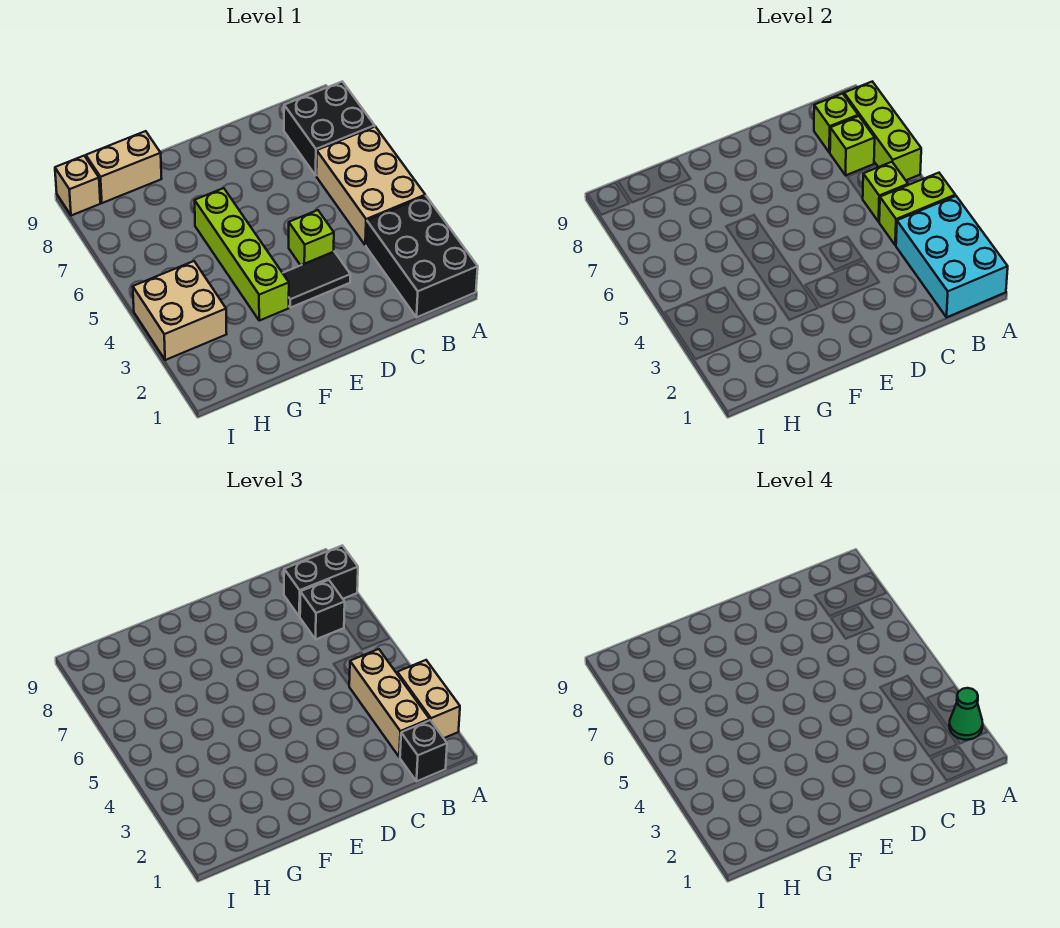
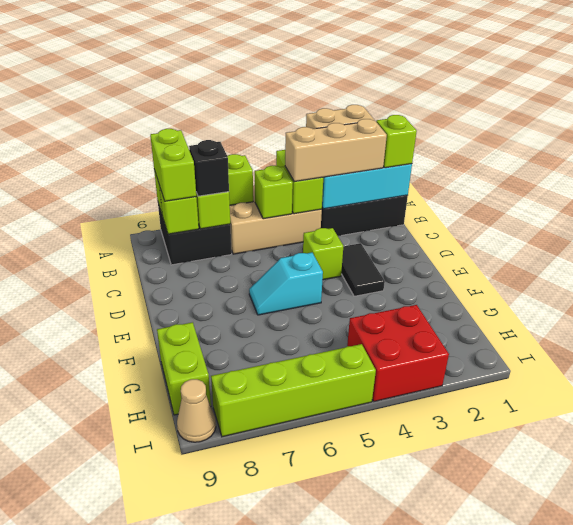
green cone A2 level 4 -> none
black brick A8:B8 level 3 -> lime brick A8:B8 level 3
black brick B1 level 3 -> lime brick B1 level 3
none -> cyan slope E5:E6 level 1 top 5
lime brick F3:F6 level 1 -> lime brick I5:I8 level 1
tan brick G9:H9 level 1 -> lime brick G9:H9 level 1
tan brick H3:I4 level 1 -> red brick H3:I4 level 1
tan brick I9 level 1 -> tan cone I9 level 1

